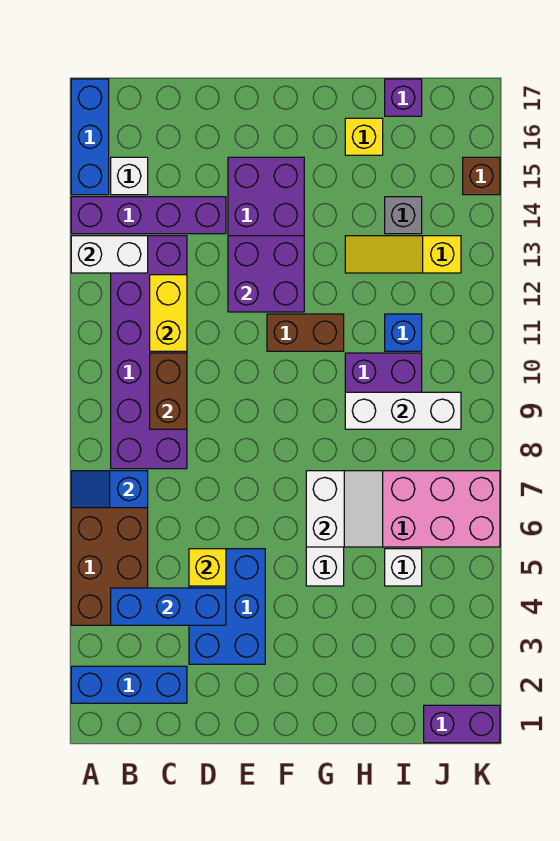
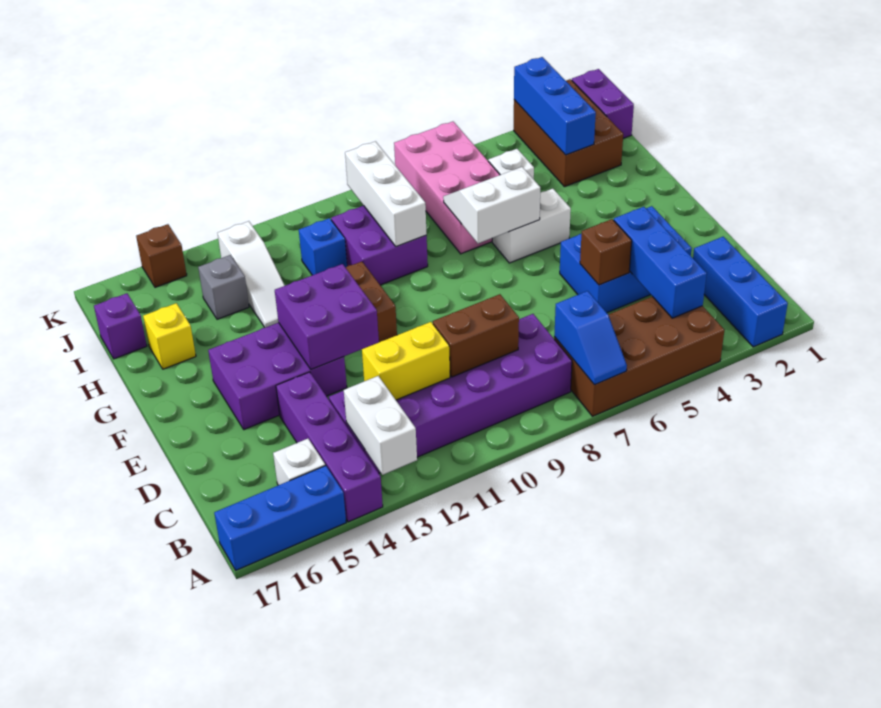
yellow brick D5 level 2 -> brown brick D5 level 2
yellow slope H13:J13 level 1 top J -> white slope H13:J13 level 1 top J
none -> brown brick I2:K3 level 1
none -> blue brick I3:K3 level 2

